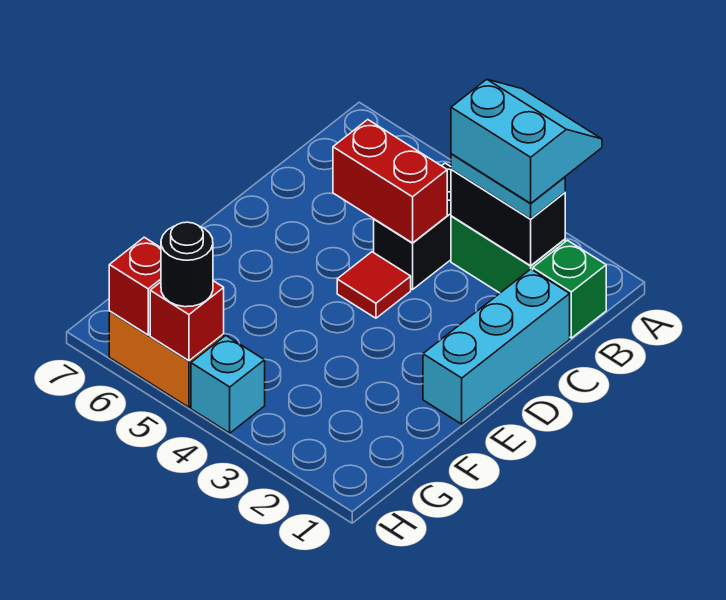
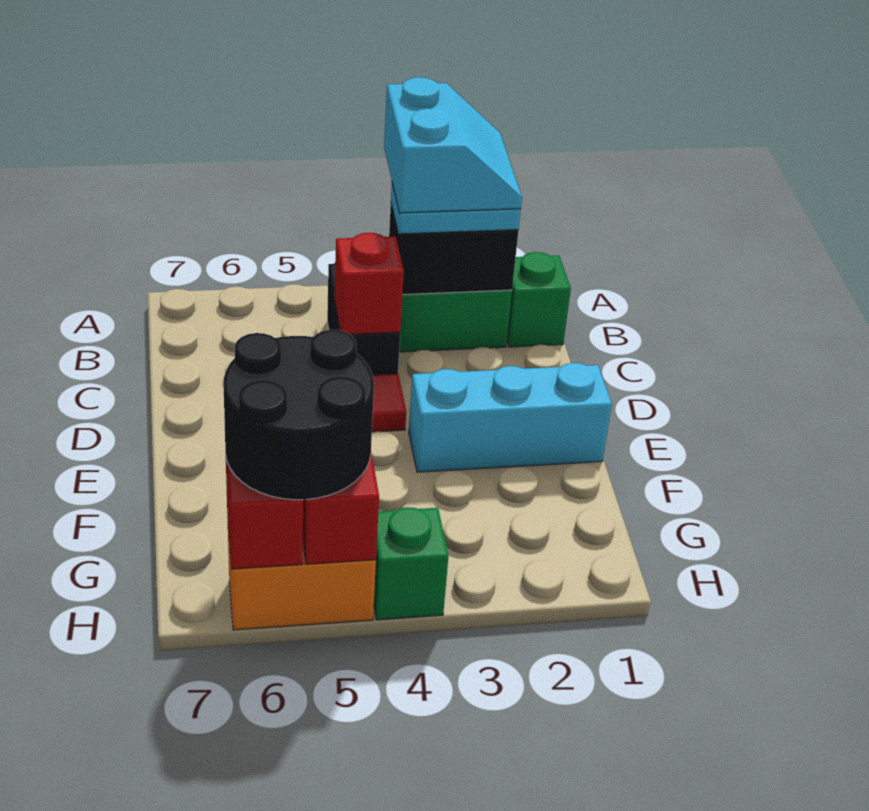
cyan slope A2:B3 level 4 top B -> cyan slope A2:B3 level 4 top 3
cyan brick C1:E1 level 1 -> cyan brick E1:E3 level 1
red brick C4:C5 level 2 -> red brick C4 level 2
cyan brick H4 level 1 -> green brick H4 level 1
black round brick H5 level 3 -> black round brick G5:H6 level 3

